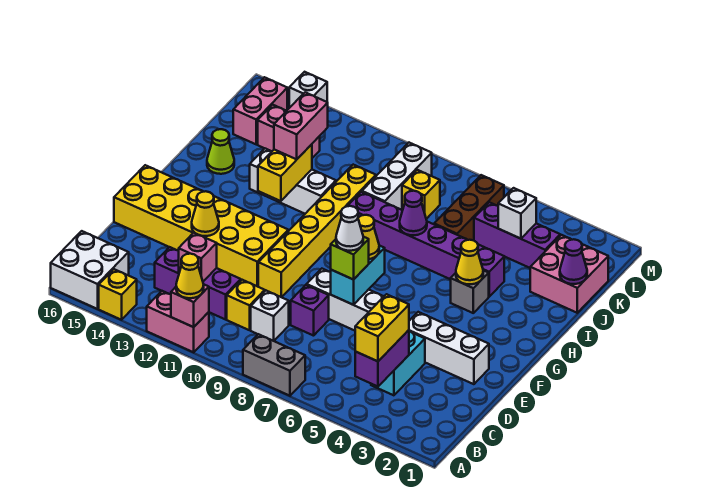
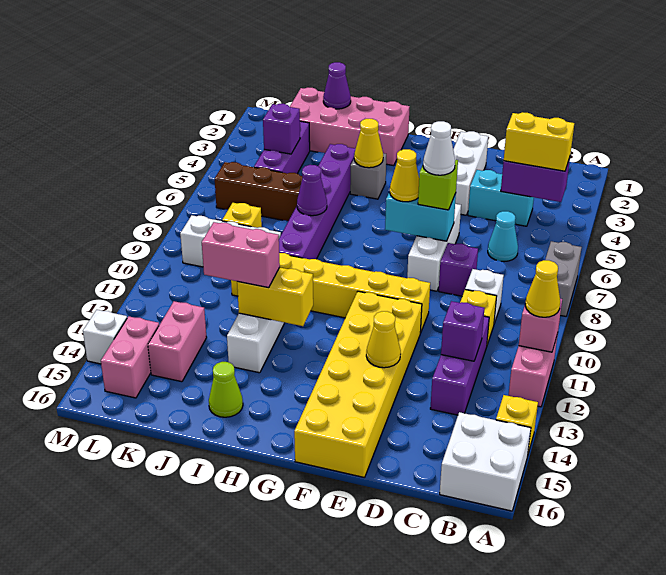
none -> cyan cone C6 level 1
pink brick C12 level 2 -> purple brick C12 level 2
pink brick J1:K2 level 1 -> pink brick H1:K2 level 1
white brick K4 level 2 -> purple brick K4 level 2
pink brick K15:L15 level 1 -> pink brick L14:L15 level 1

